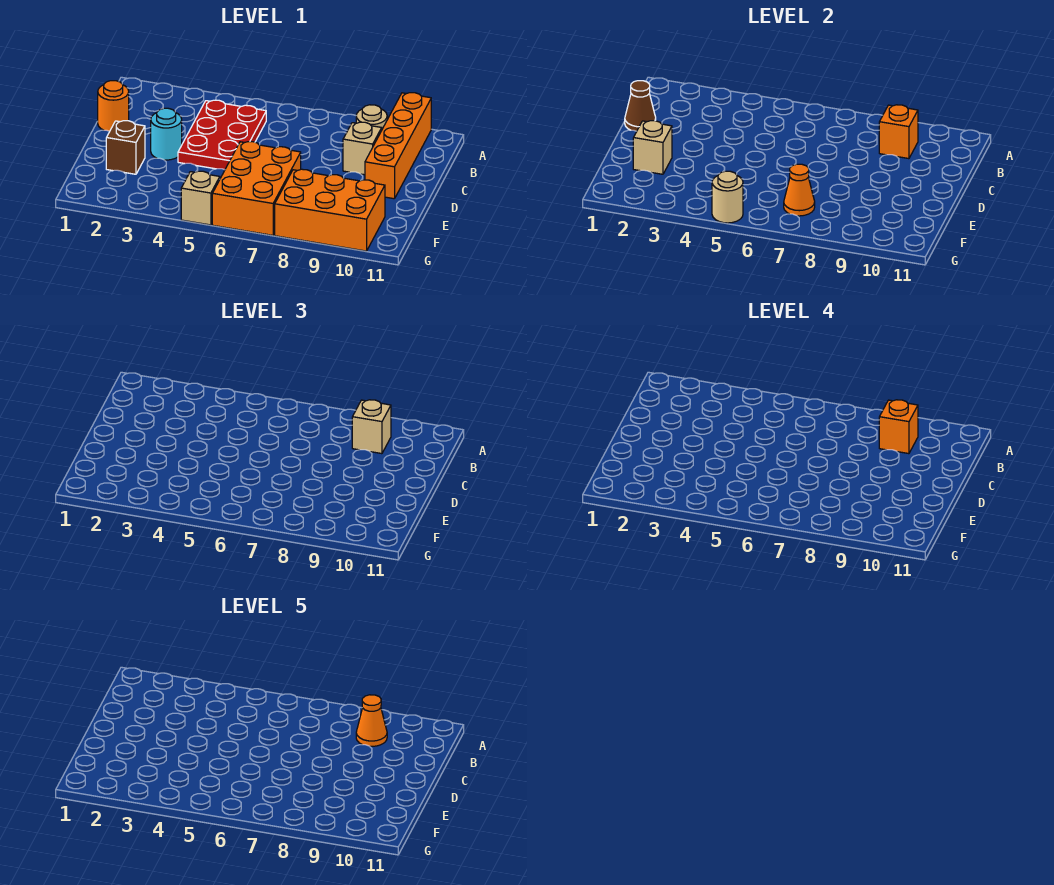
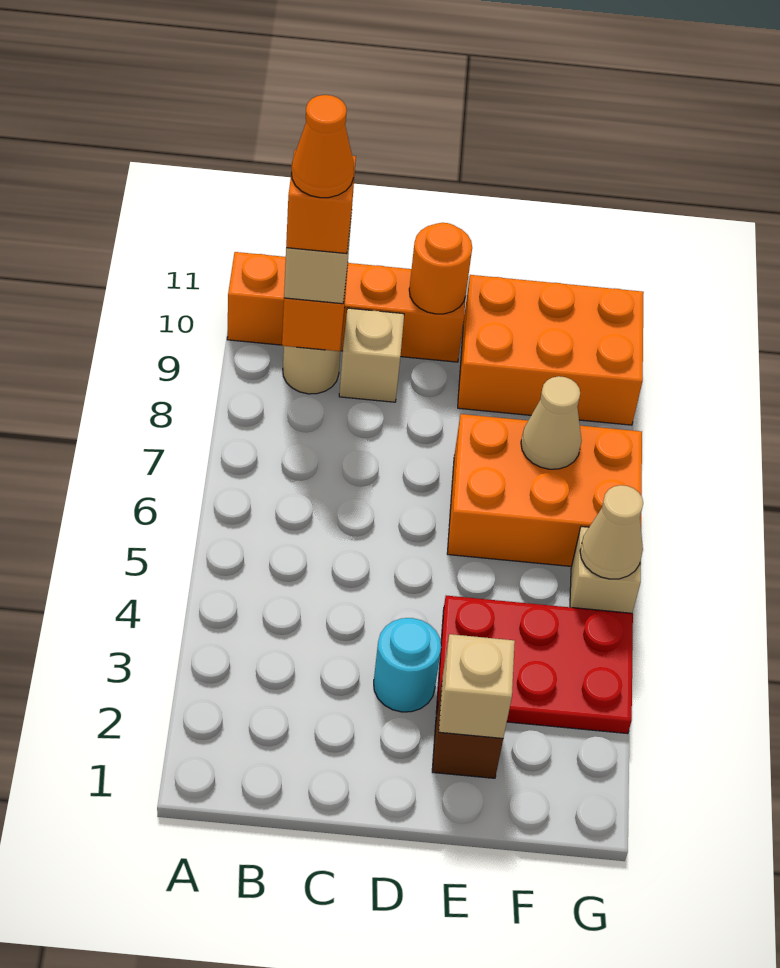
red plate B4:D5 level 1 -> red plate E3:G4 level 1
orange round brick C1 level 1 -> orange round brick D10 level 2
brown cone C1 level 2 -> none
orange cone F7 level 2 -> tan cone F7 level 2
orange brick F8:G10 level 1 -> orange brick E9:G10 level 1
tan round brick G5 level 2 -> tan cone G5 level 2

